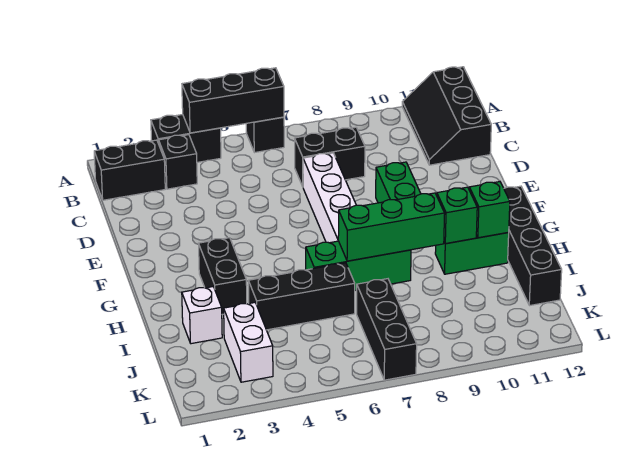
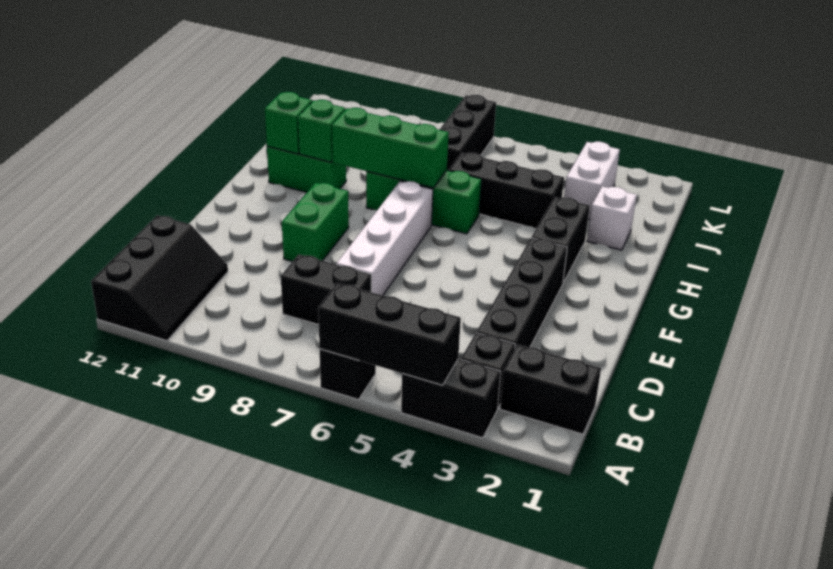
black brick G12:J12 level 1 -> black brick C3:F3 level 1

